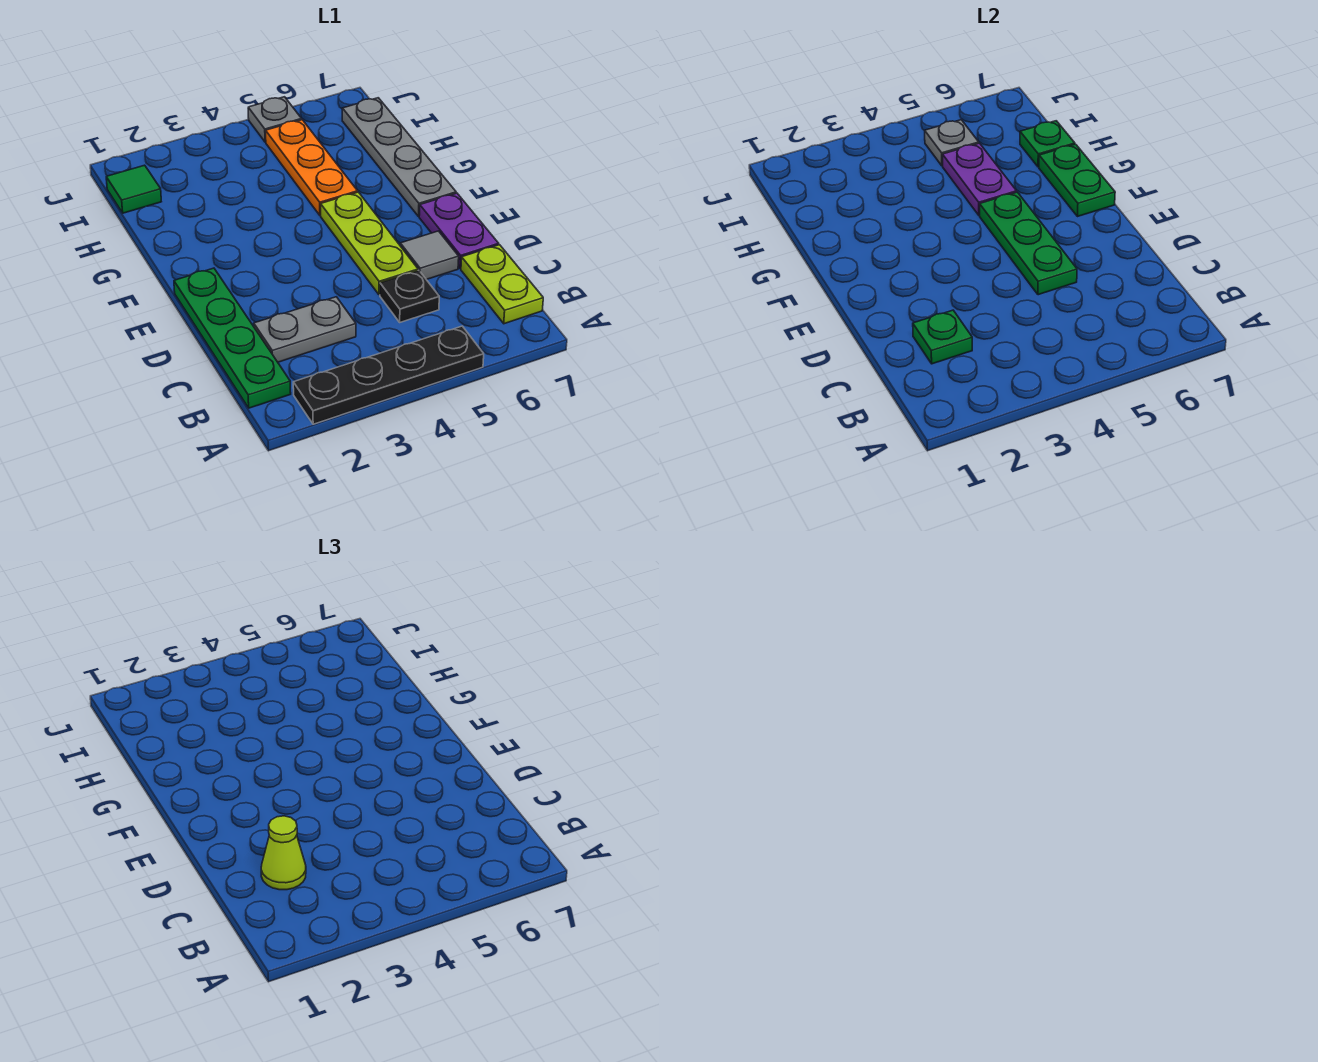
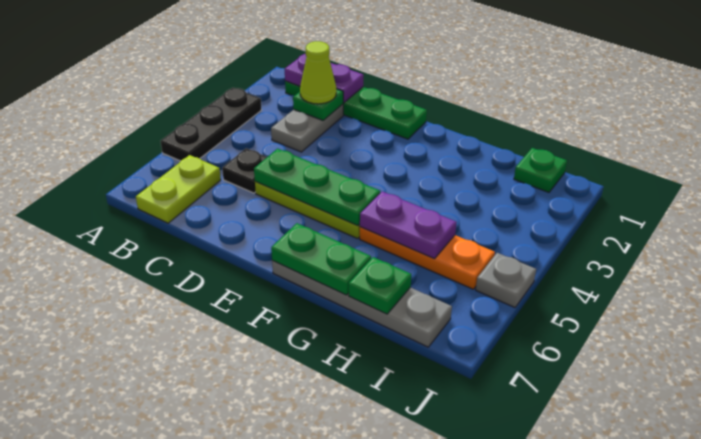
black plate A2:A5 level 1 -> black plate A3:A5 level 1
lime plate B7:C7 level 1 -> lime plate B6:B7 level 1
grey tile D6 level 1 -> none
purple plate D7:E7 level 1 -> purple plate B1:C1 level 2
green tile I1 level 1 -> green plate I1 level 1
grey plate I5 level 2 -> none

